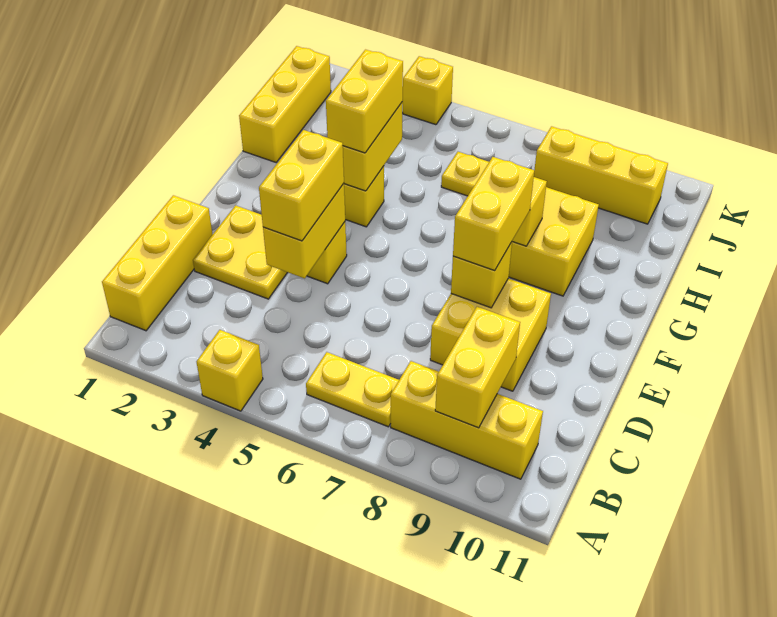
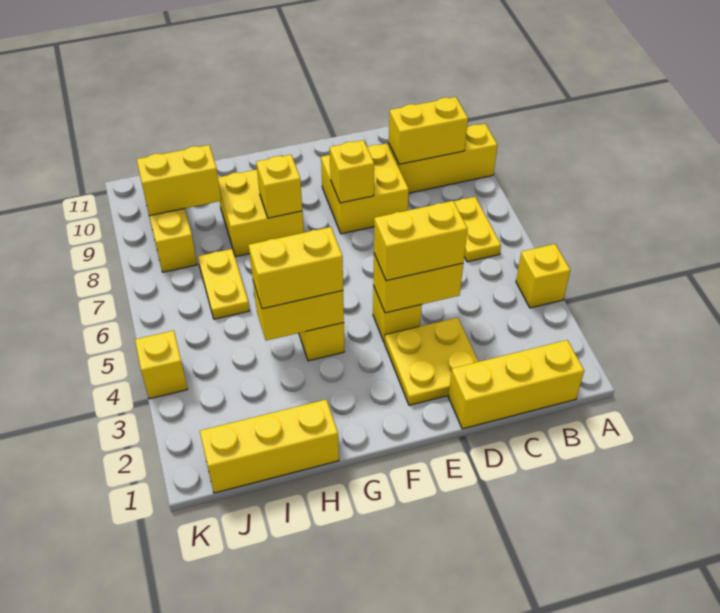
yellow brick B8:B10 level 1 -> yellow brick A9:C9 level 1
yellow brick E8:F8 level 3 -> yellow brick I9:J9 level 2

